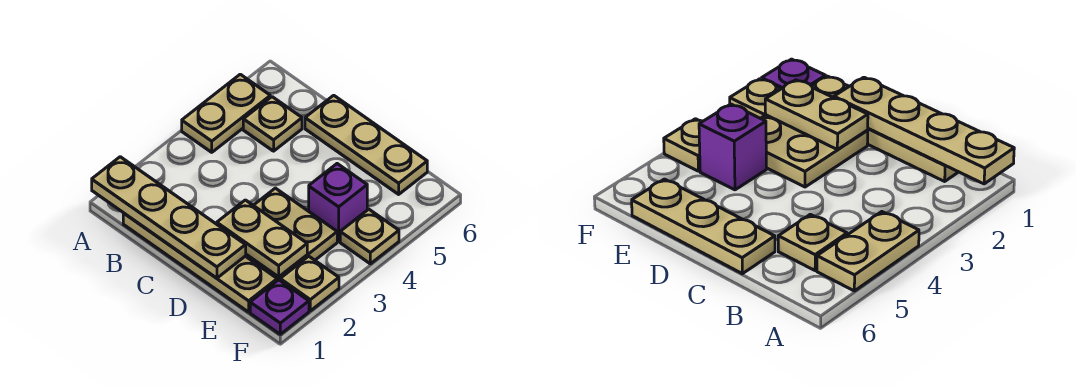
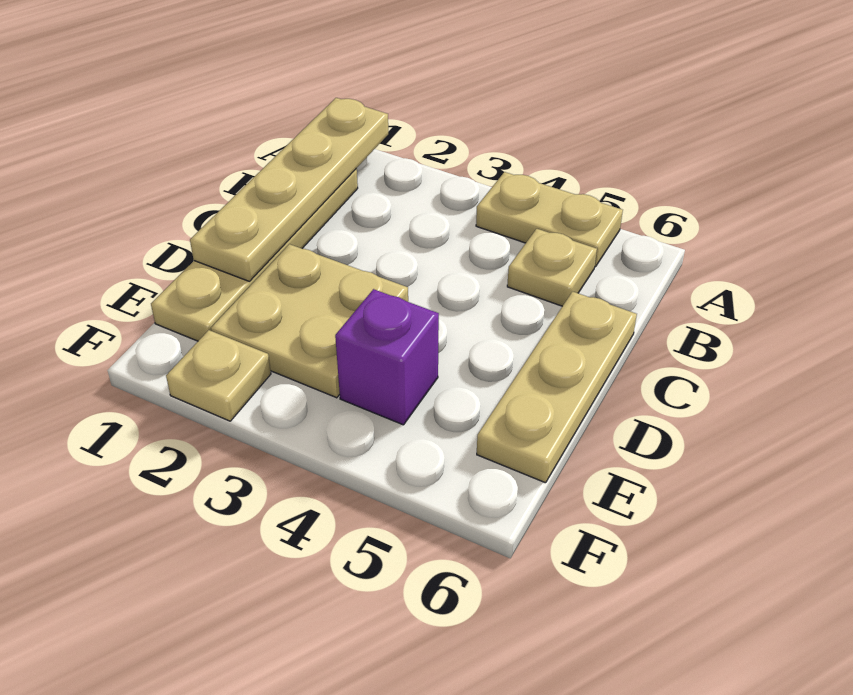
tan plate D2:E2 level 2 -> none
purple plate F1 level 1 -> none
tan plate F4 level 1 -> none

